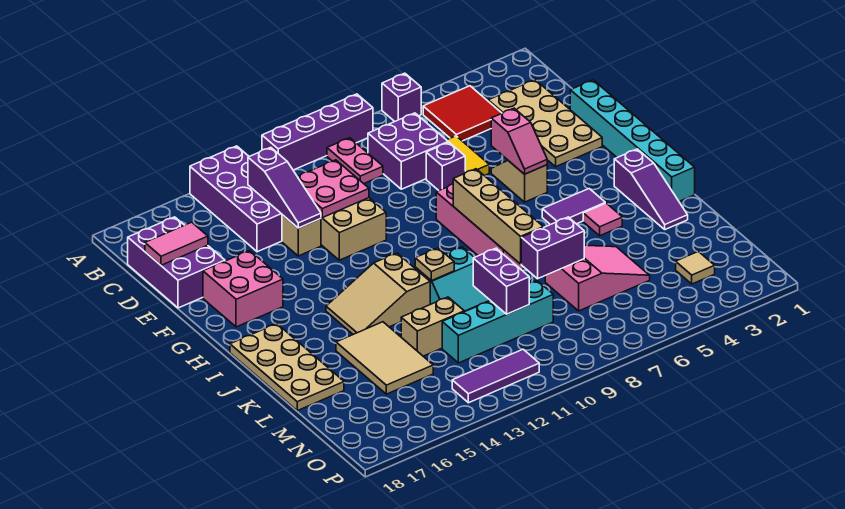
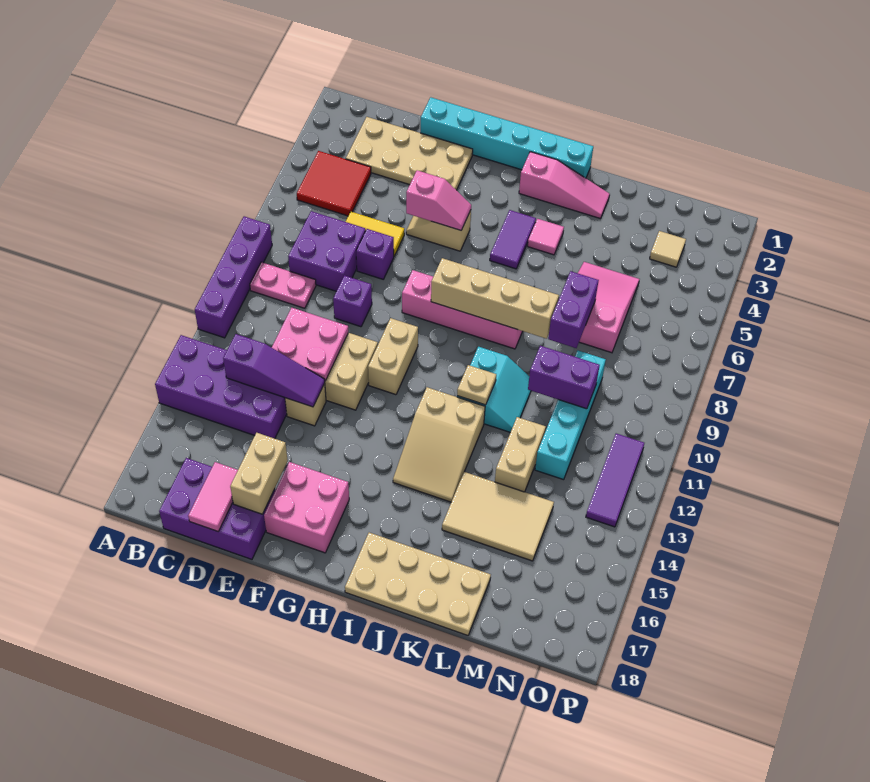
purple brick A6 level 1 -> purple brick E9 level 1
none -> tan brick E16:E17 level 2
none -> tan brick G10:G11 level 1
purple slope I2:K2 level 1 top I -> pink slope I2:K2 level 1 top I

